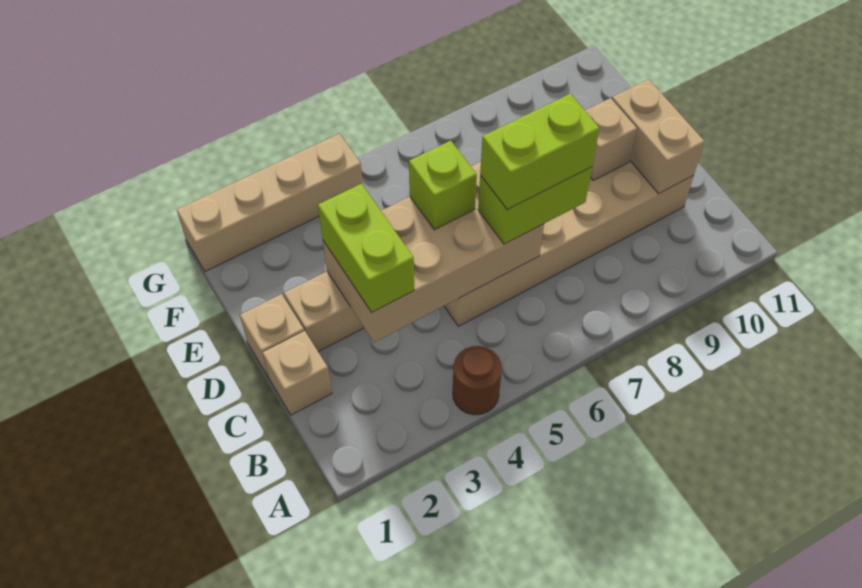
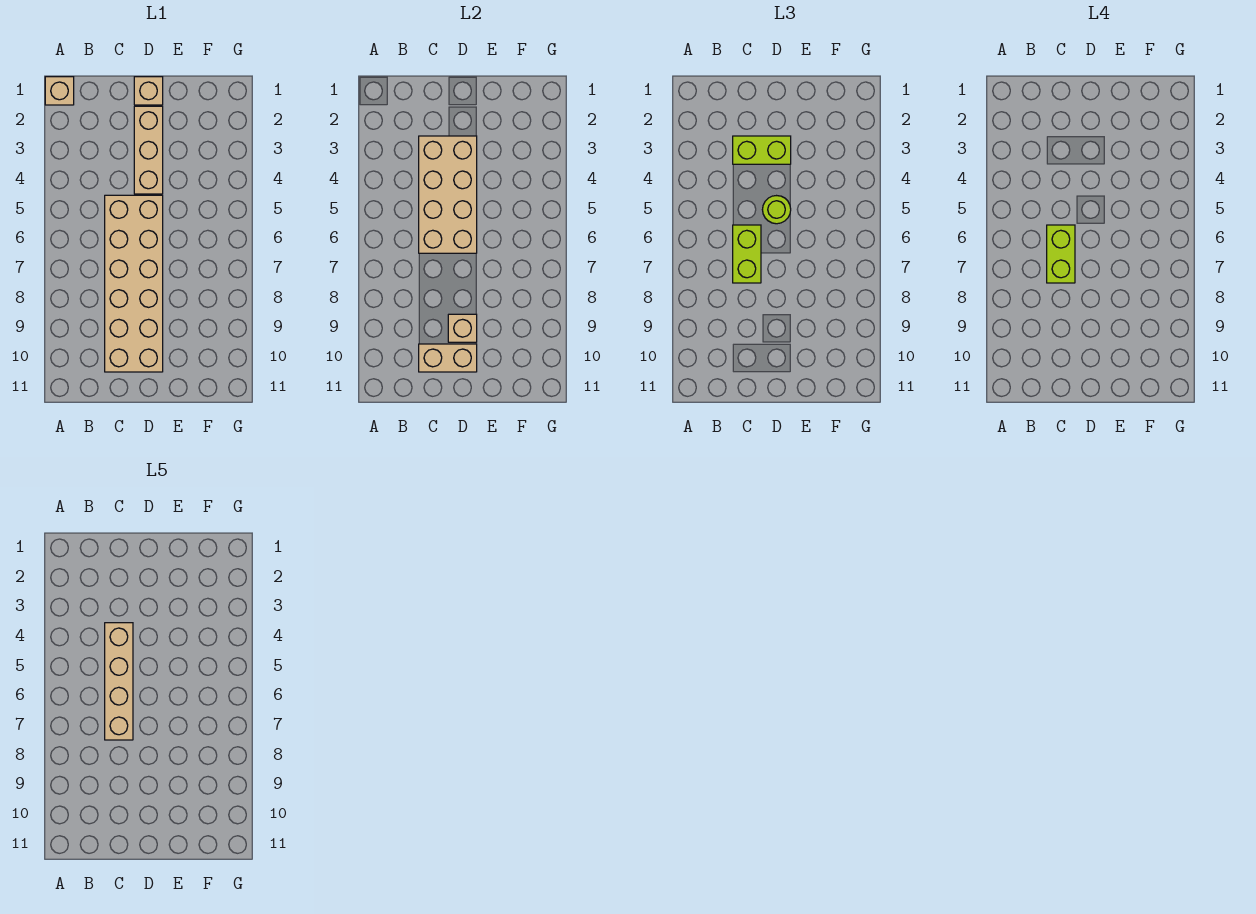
brown round brick A4 level 1 -> none
tan brick C1 level 1 -> tan brick A1 level 1
lime brick D5 level 3 -> lime round brick D5 level 3
tan brick G1:G4 level 1 -> tan brick C4:C7 level 5

